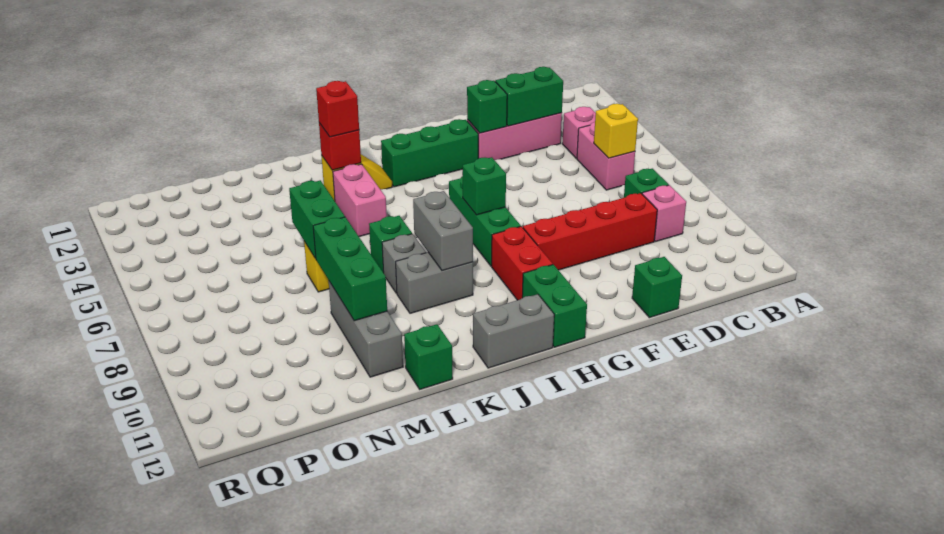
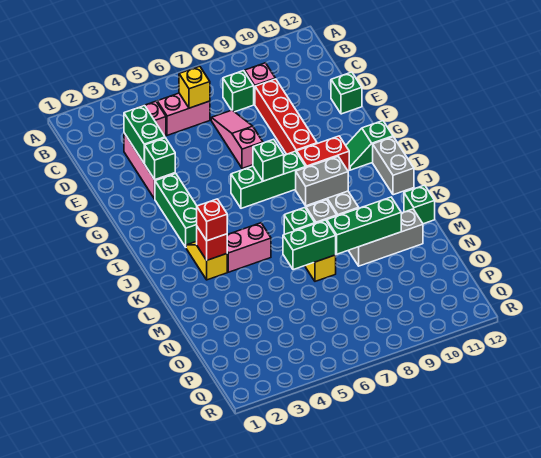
none -> pink slope D7:F7 level 1 top F
green brick H11:H12 level 1 -> green slope H11:H12 level 1 top 12

